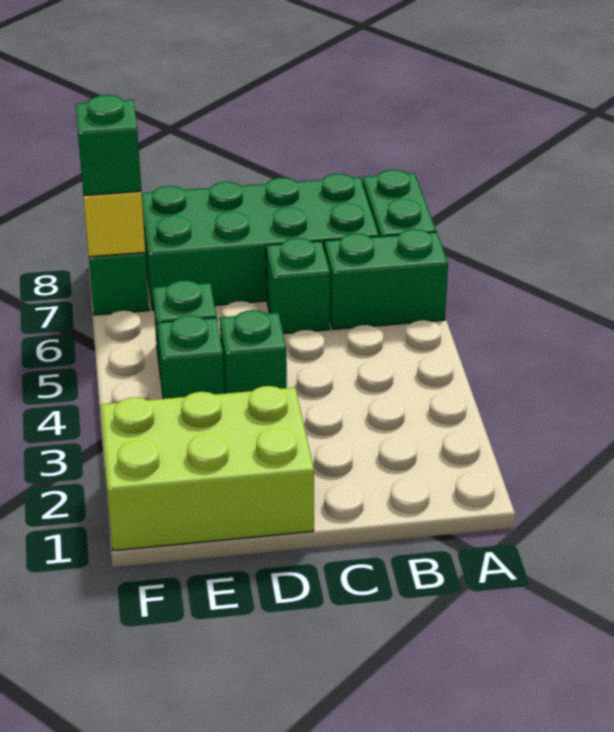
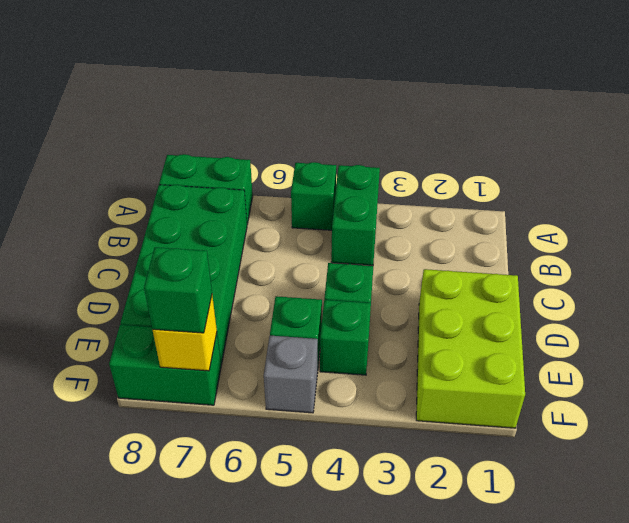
green brick A6:B6 level 1 -> green brick A4:B4 level 1
green brick C6 level 1 -> green brick A5 level 1
none -> grey brick F5 level 1

